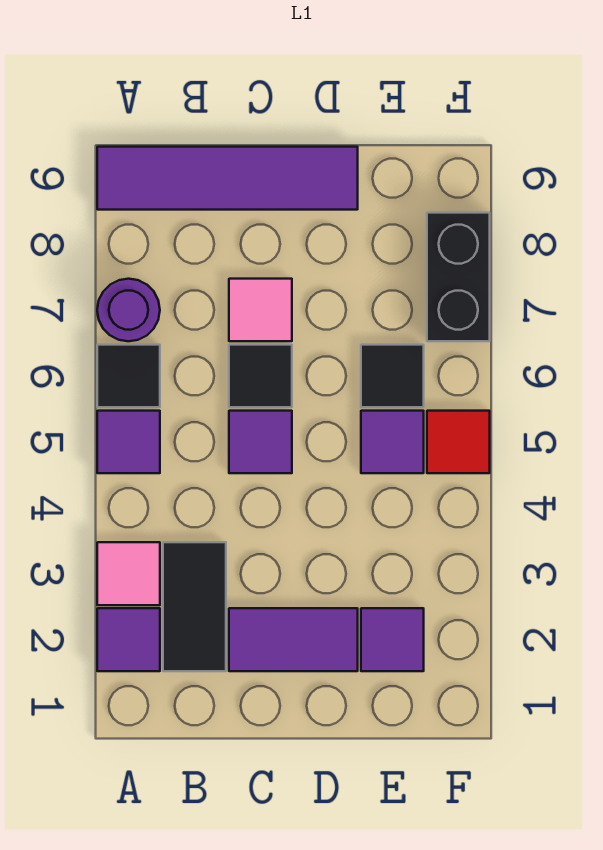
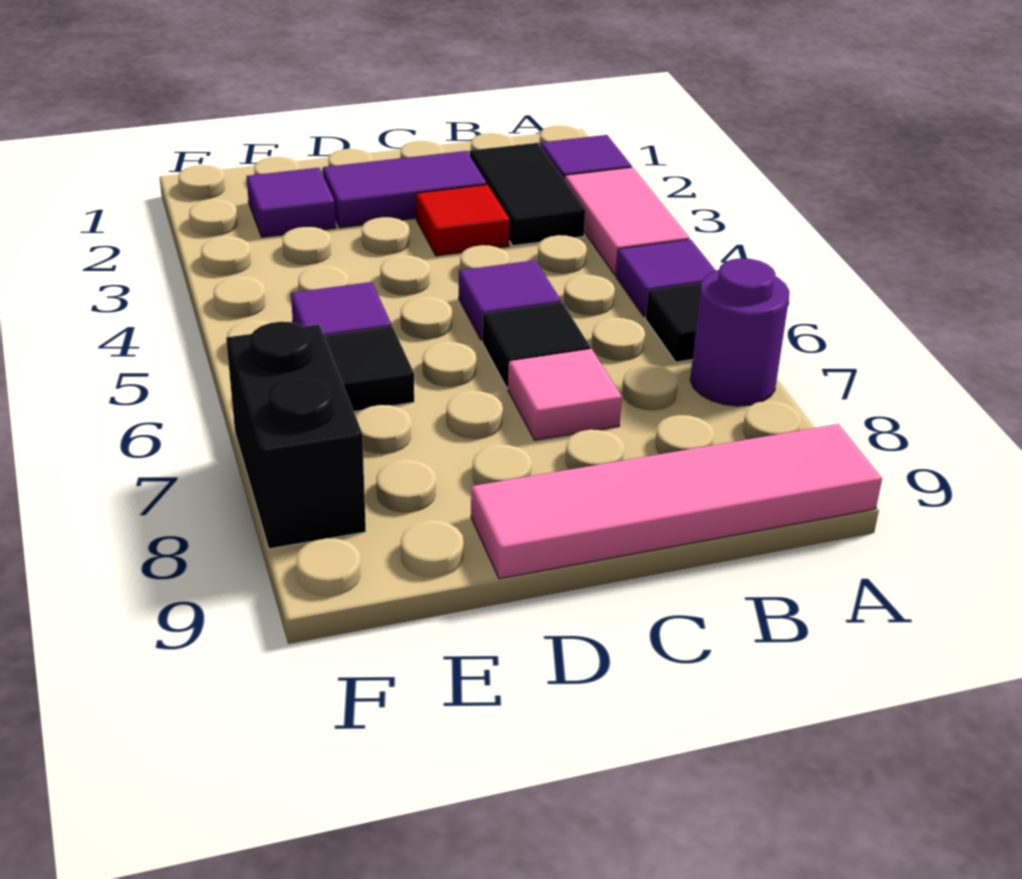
pink tile A3 level 1 -> pink tile A3:A4 level 1
purple tile A9:D9 level 1 -> pink tile A9:D9 level 1
red tile F5 level 1 -> red tile C3 level 1

